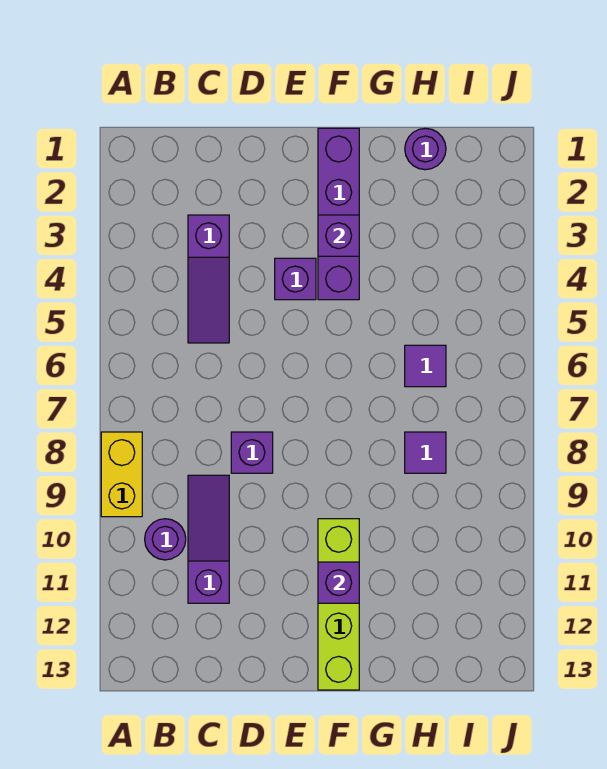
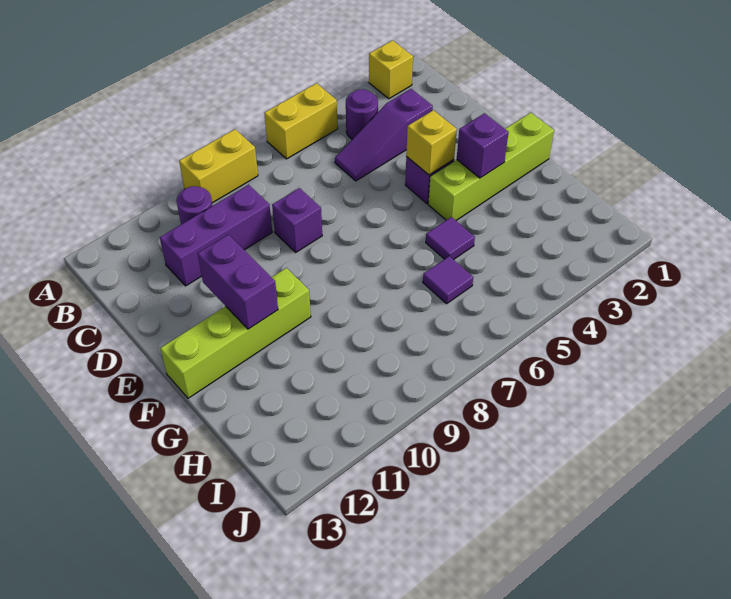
none -> yellow brick A2 level 1
none -> yellow brick A5:A6 level 1
purple slope C9:C11 level 1 top 11 -> purple brick C9:C11 level 1
none -> yellow brick E4 level 2
purple brick F1:F4 level 1 -> lime brick F1:F4 level 1
purple brick F11 level 2 -> purple brick E11:F11 level 2
purple round brick H1 level 1 -> purple round brick B4 level 1
purple tile H8 level 1 -> purple tile G5 level 1

